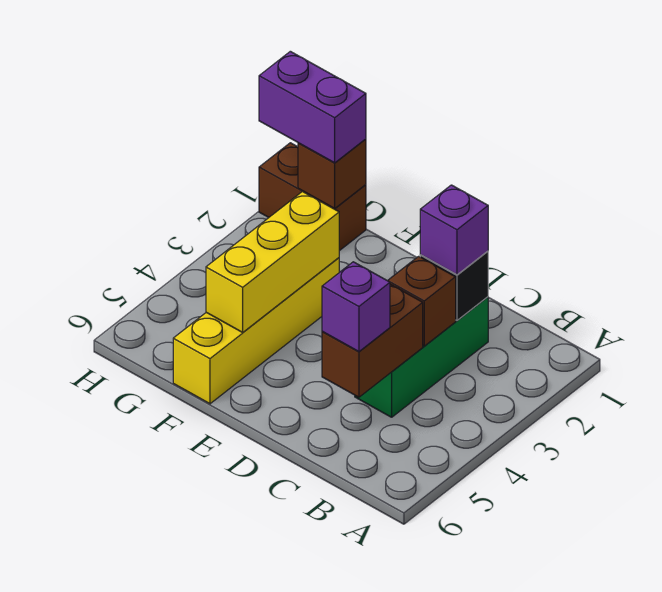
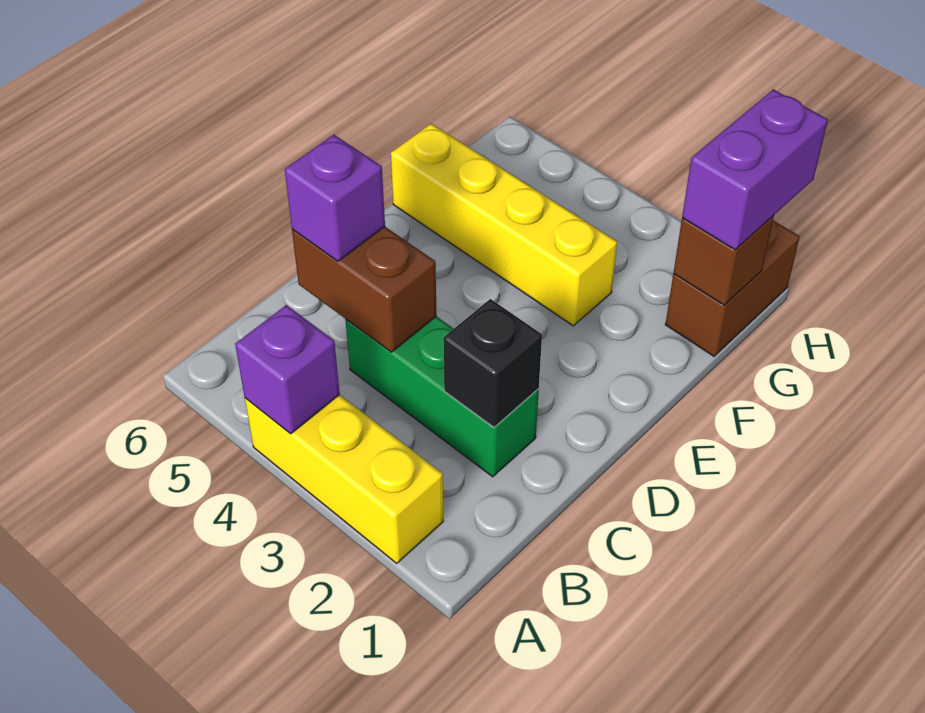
purple brick C2 level 3 -> purple brick A4 level 2
brown brick C3 level 2 -> none
yellow brick F3:F5 level 2 -> yellow brick A2:A4 level 1

